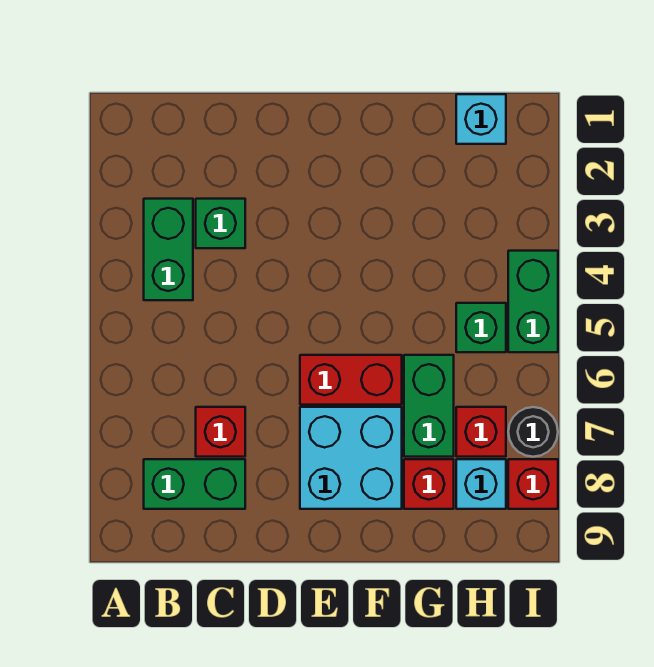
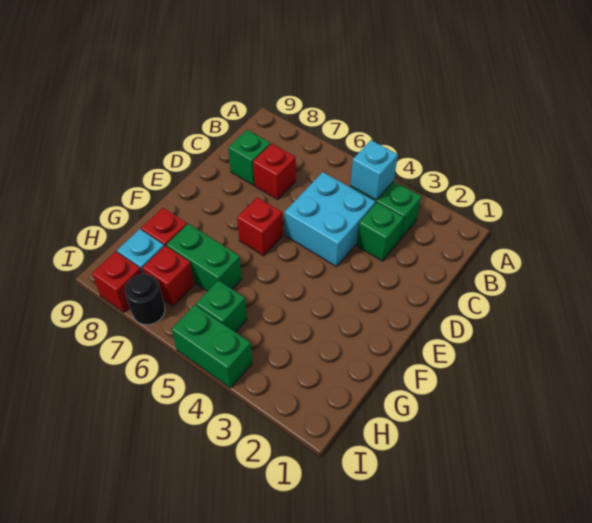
green brick B8:C8 level 1 -> green brick C8 level 1
red brick E6:F6 level 1 -> red brick E6 level 1
cyan brick E7:F8 level 1 -> cyan brick C4:D5 level 1
cyan brick H1 level 1 -> cyan brick B4 level 2

